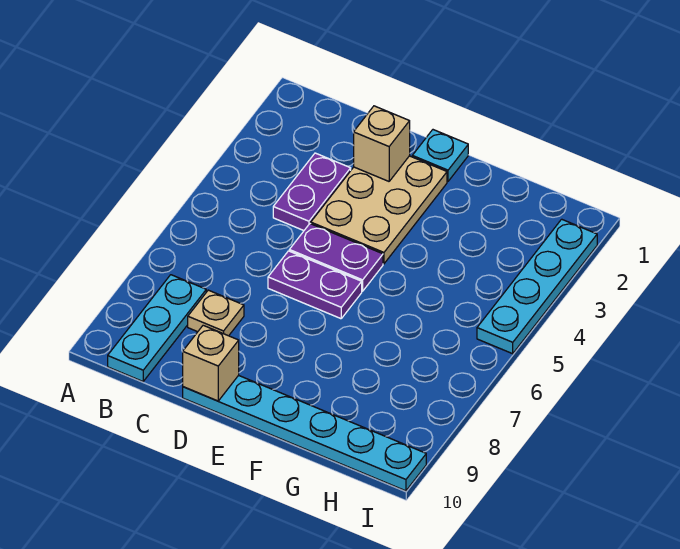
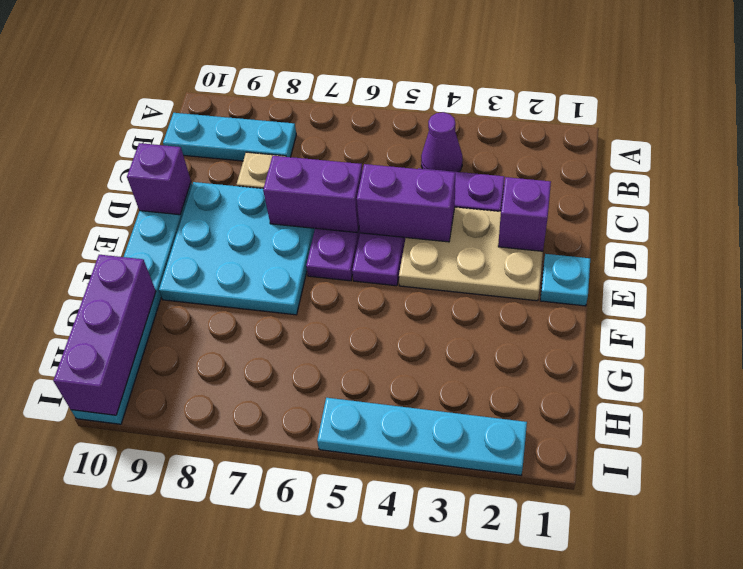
none -> purple cone B4 level 1
tan brick D2 level 2 -> purple brick D2 level 2
none -> purple brick D4:D5 level 2
none -> purple brick D6:D7 level 2
none -> cyan plate D7:F9 level 1
tan brick D10 level 2 -> purple brick D10 level 2
none -> purple brick G10:I10 level 2

